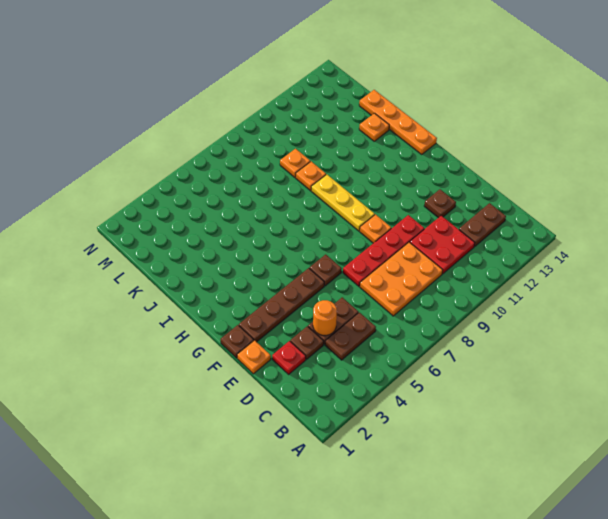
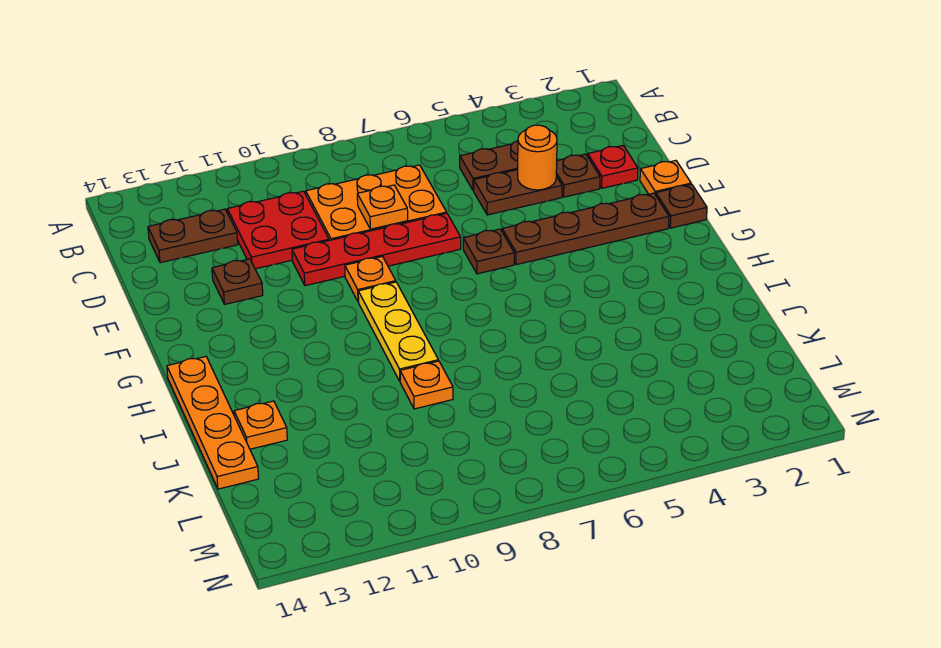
orange plate K9 level 1 -> orange plate D8 level 2

